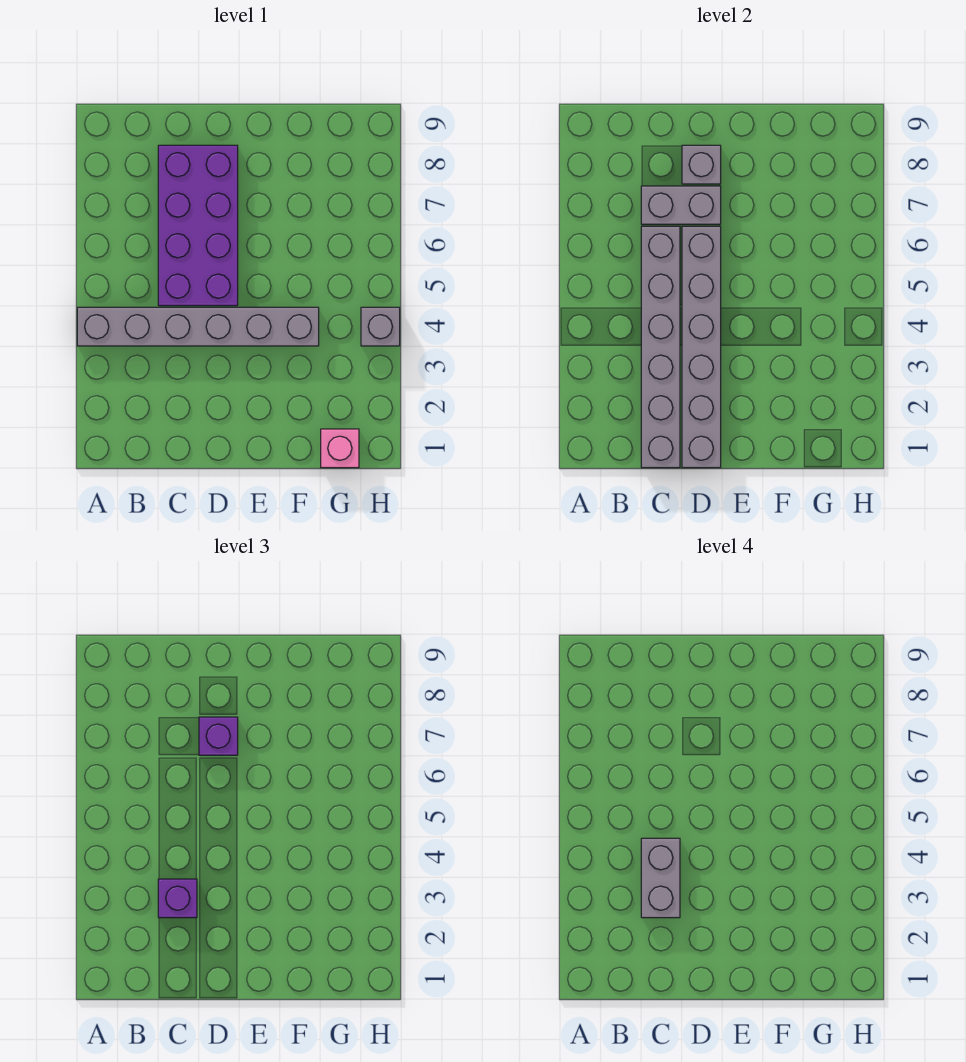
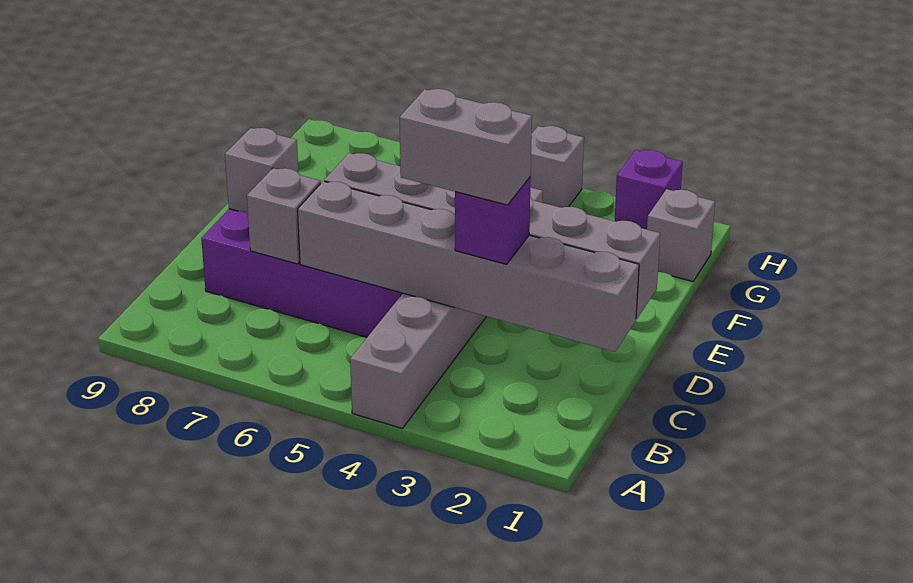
grey brick C7:D7 level 2 -> grey brick C7 level 2
purple brick D7 level 3 -> purple brick H2 level 1
pink brick G1 level 1 -> grey brick G1 level 1

